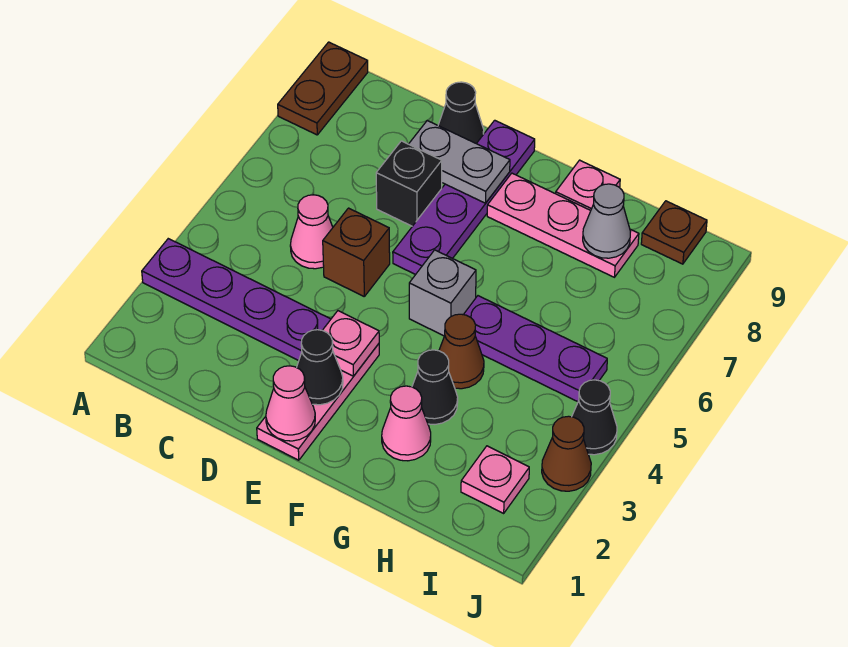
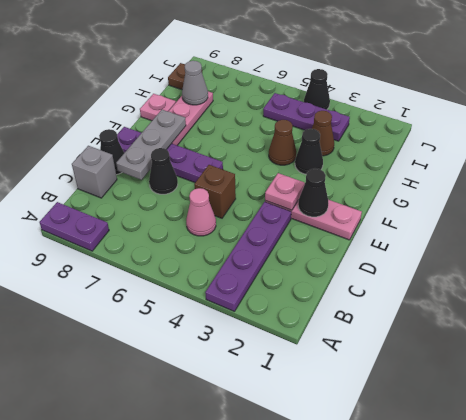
brown plate A8:A9 level 1 -> purple plate A8:A9 level 1
black brick D7 level 1 -> black cone D7 level 1
grey plate D8:E8 level 2 -> grey plate D8:F8 level 2
pink cone E1 level 2 -> none
grey brick F5 level 1 -> grey brick C9 level 1
pink cone G2 level 1 -> none
purple plate G5:I5 level 1 -> purple plate I3:I5 level 1
pink plate I2 level 1 -> none
brown cone J3 level 1 -> brown cone H3 level 1

